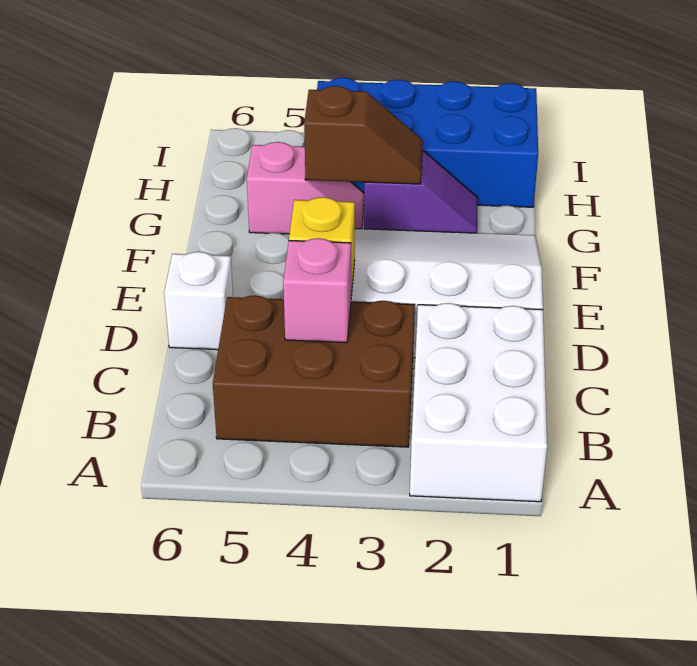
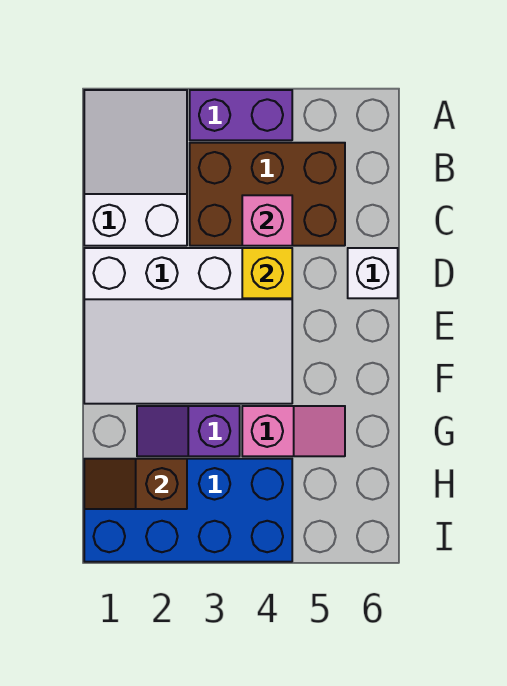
white brick A1:C2 level 1 -> white slope A1:C2 level 1 top C
none -> purple brick A3:A4 level 1
brown slope G3:G4 level 2 top 4 -> brown slope H1:H2 level 2 top 2
pink slope G4:G5 level 1 top 5 -> pink slope G4:G5 level 1 top 4

